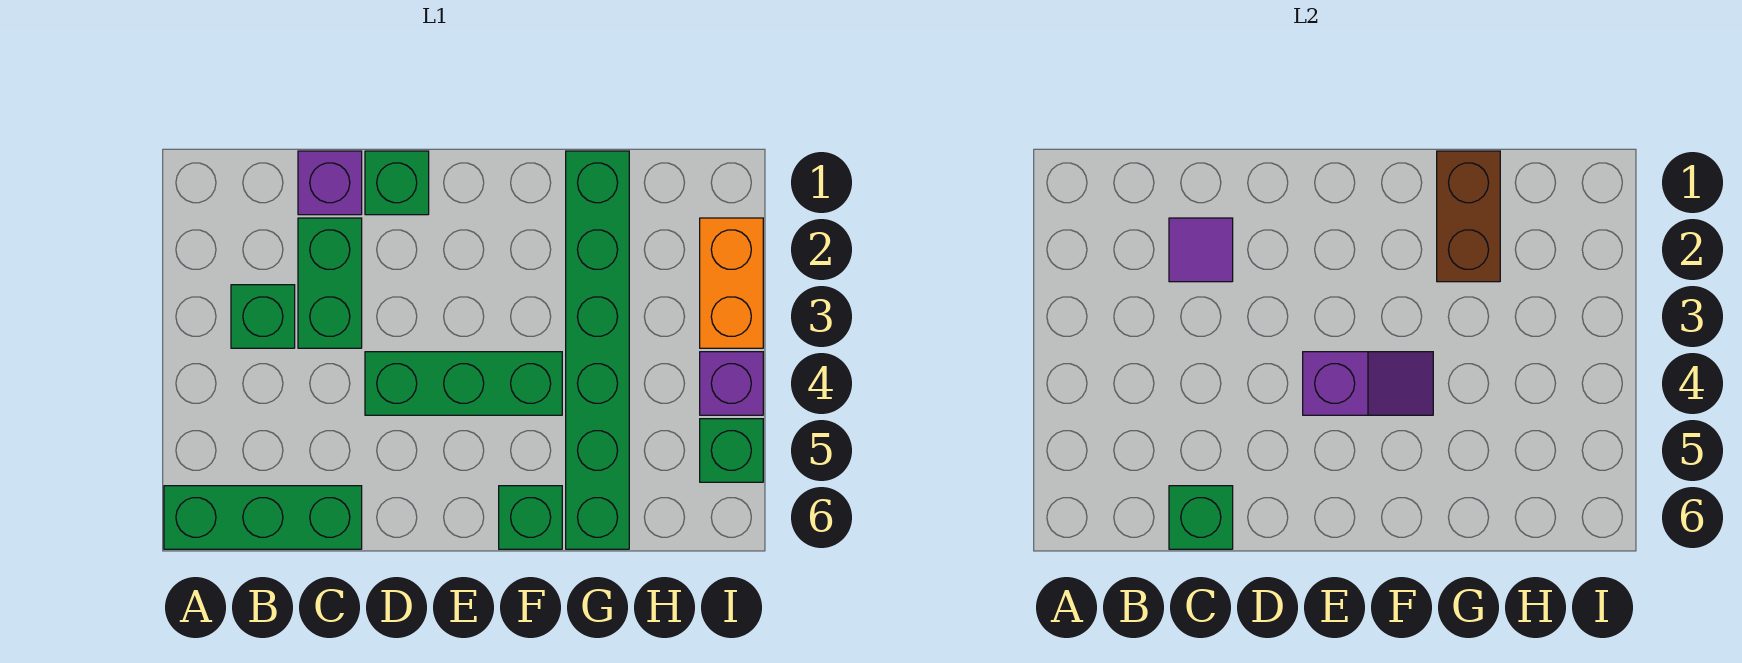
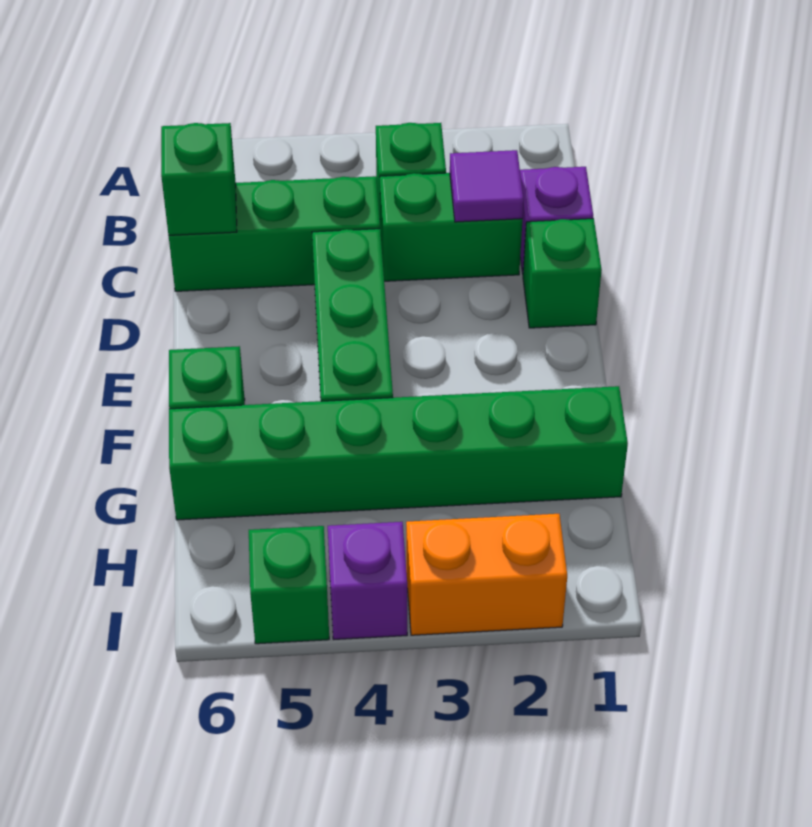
green brick A6:C6 level 1 -> green brick C4:C6 level 1
purple slope E4:F4 level 2 top E -> none
brown brick G1:G2 level 2 -> none

